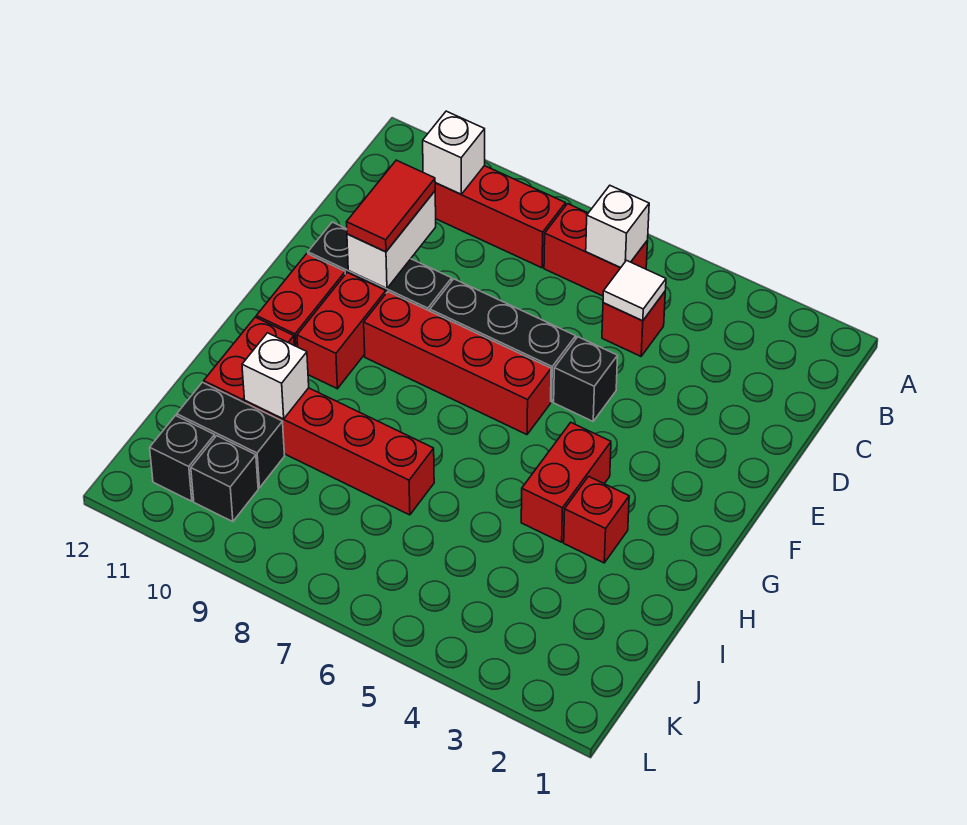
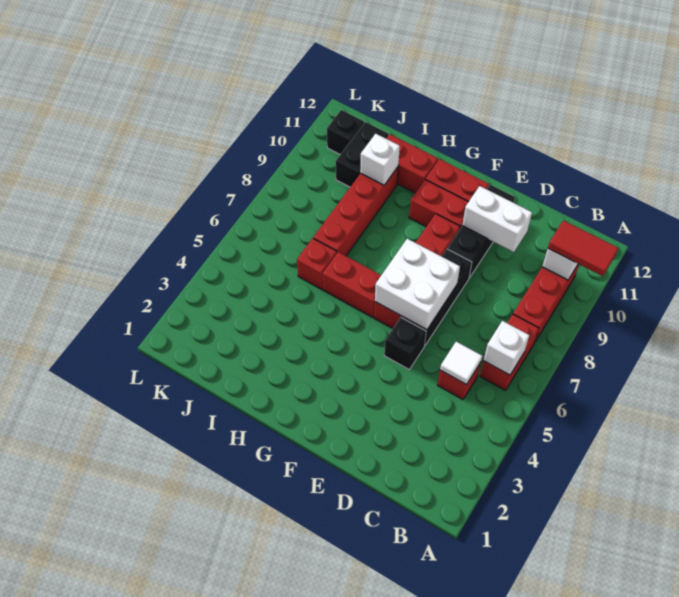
red tile D10:E10 level 3 -> red tile A10:B10 level 3
none -> white brick E6:F7 level 2
red brick G4:H4 level 1 -> red brick G6:H6 level 1
red brick H3 level 1 -> red brick I6 level 1
black brick K10 level 1 -> none

